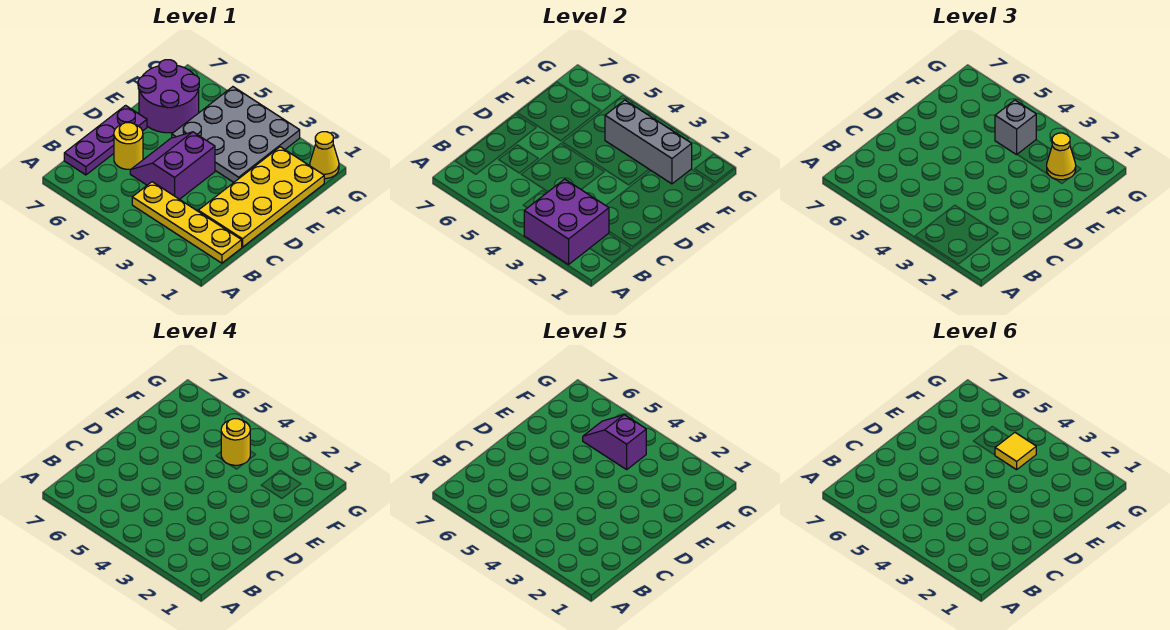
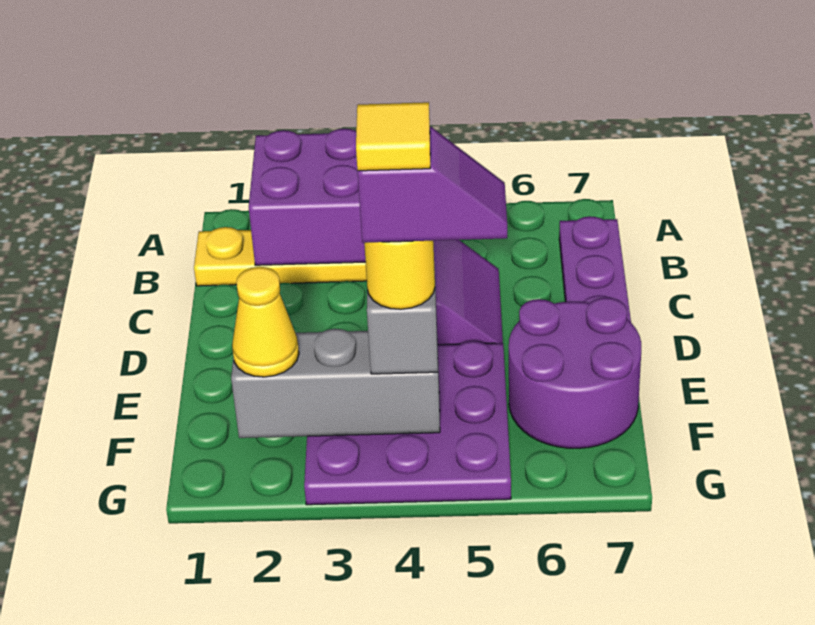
yellow plate C1:F2 level 1 -> none
yellow round brick C6 level 1 -> none
grey plate E3:G5 level 1 -> purple plate E3:G5 level 1
yellow cone G1 level 1 -> none

